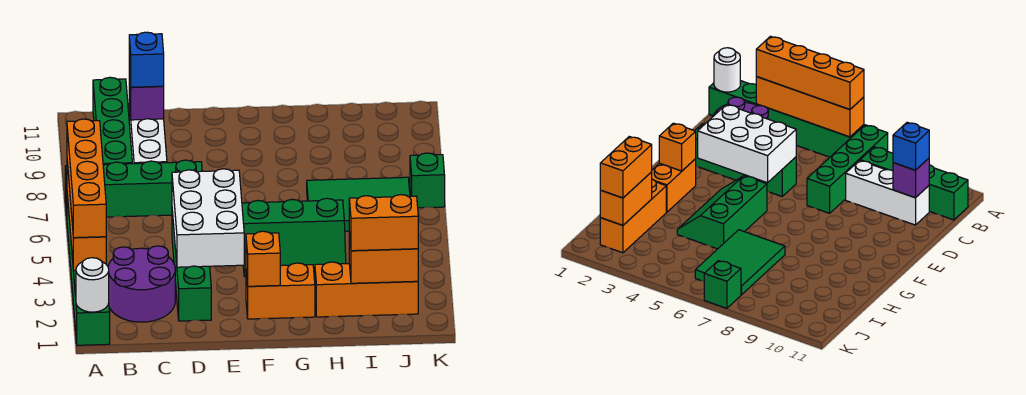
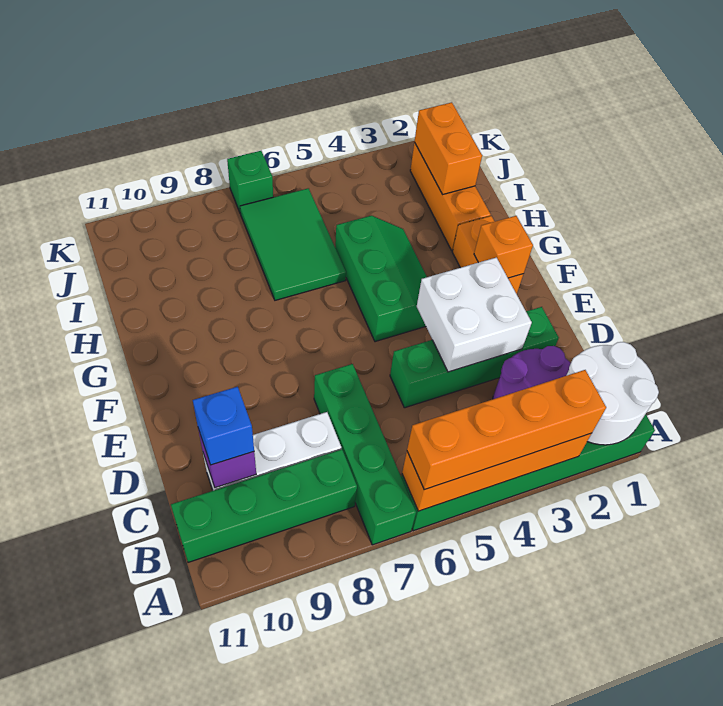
white round brick A1 level 2 -> white round brick A1:B2 level 2
white brick D3:E5 level 2 -> white brick D3:E4 level 2
orange brick I2:J2 level 3 -> none

